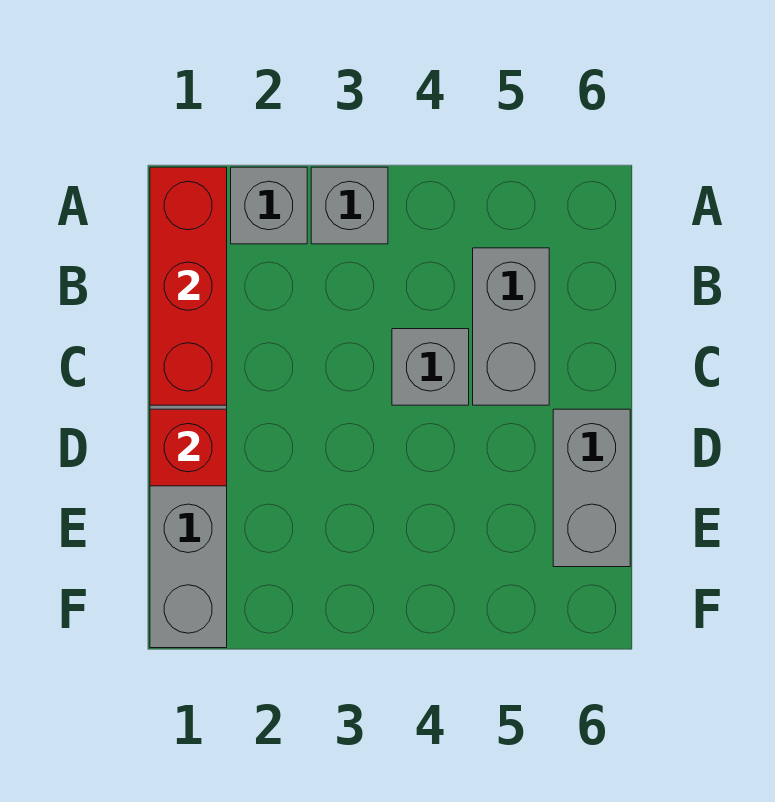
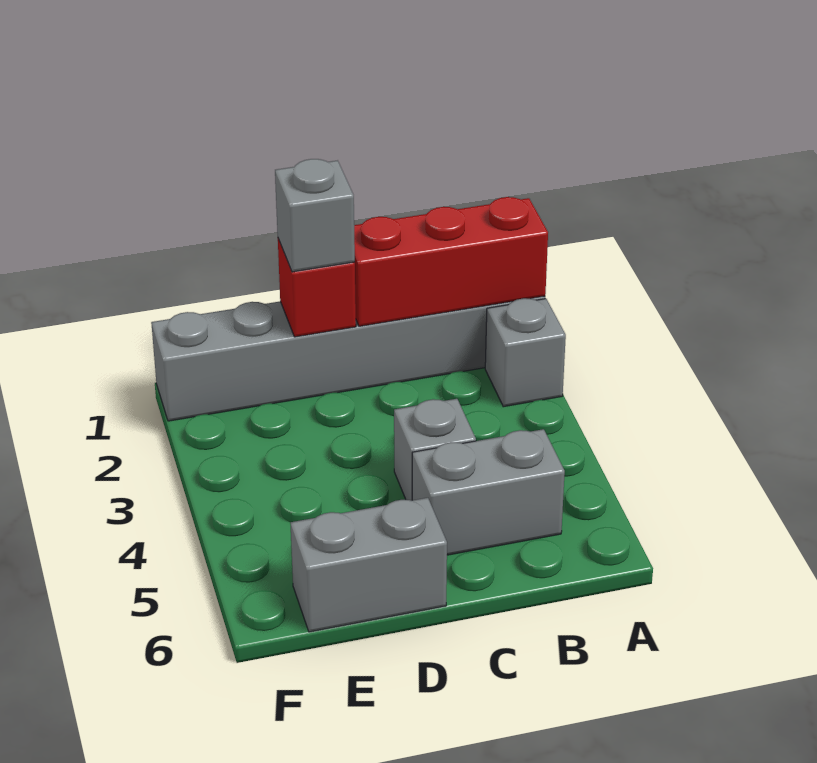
grey brick A3 level 1 -> grey brick D1 level 3

